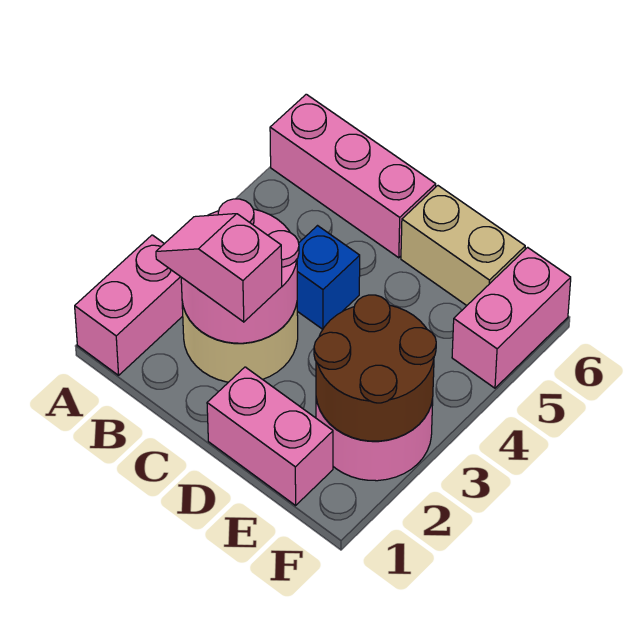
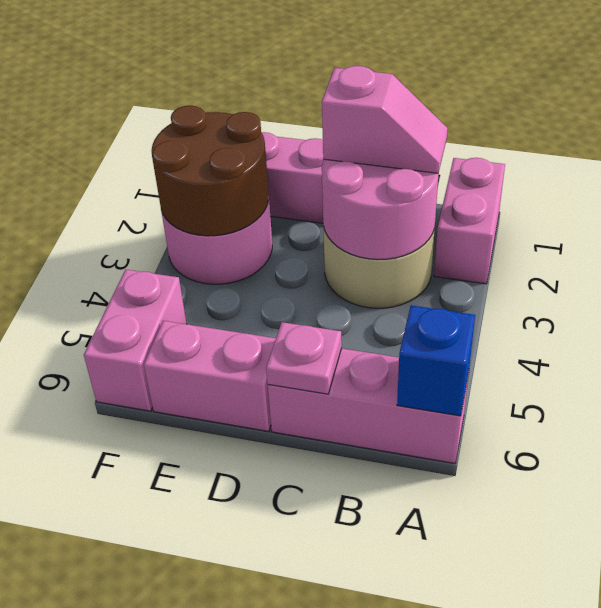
blue brick C4 level 1 -> blue brick A6 level 2
none -> pink plate C6 level 2
tan brick D6:E6 level 1 -> pink brick D6:E6 level 1

